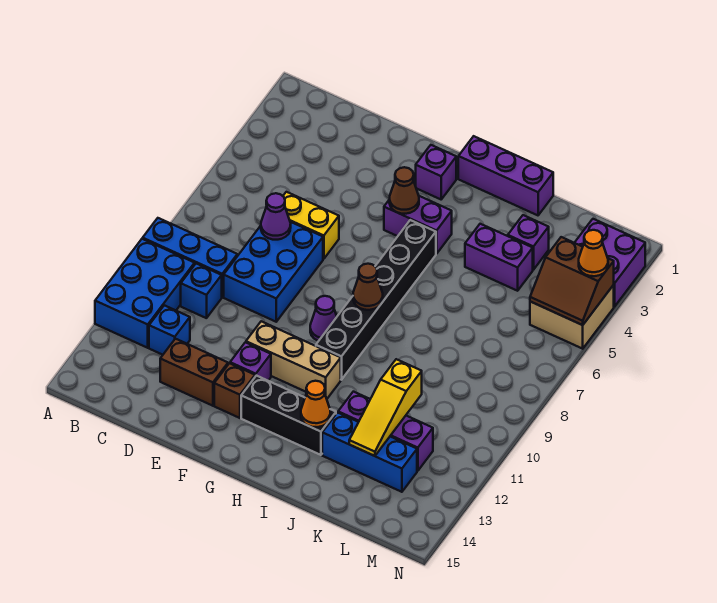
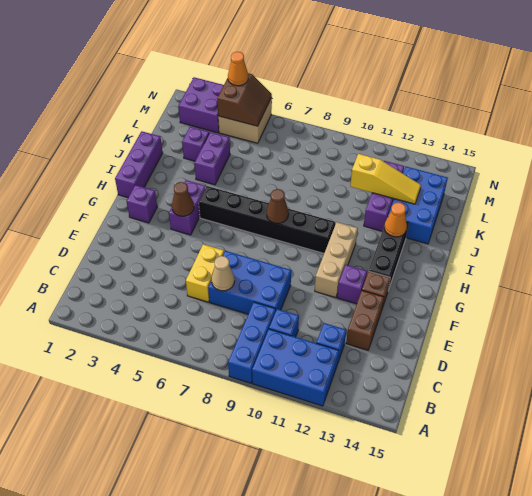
purple cone D7 level 2 -> tan cone D7 level 2
purple cone G9 level 1 -> none
blue brick J13:L13 level 1 -> blue brick J13:L14 level 1

